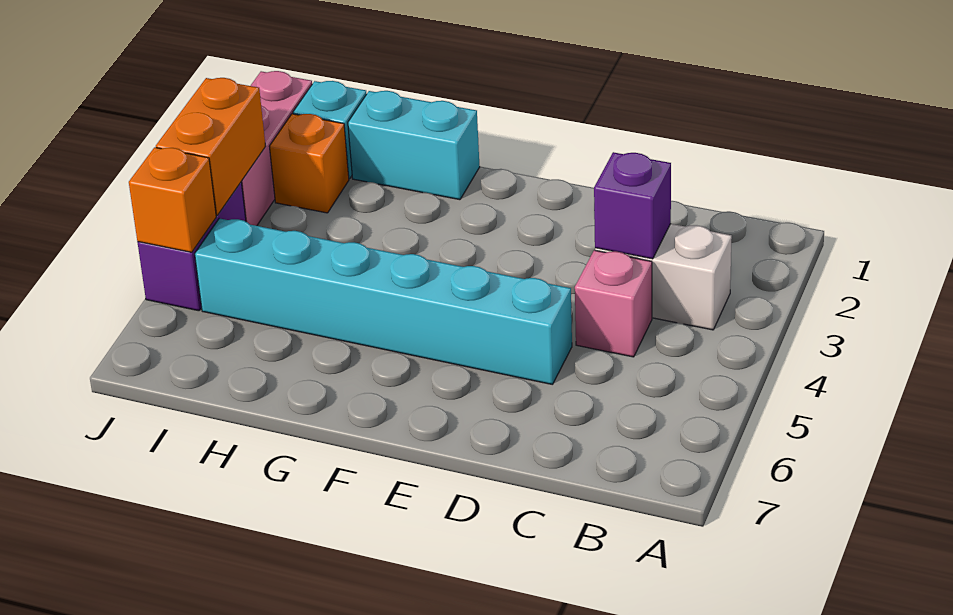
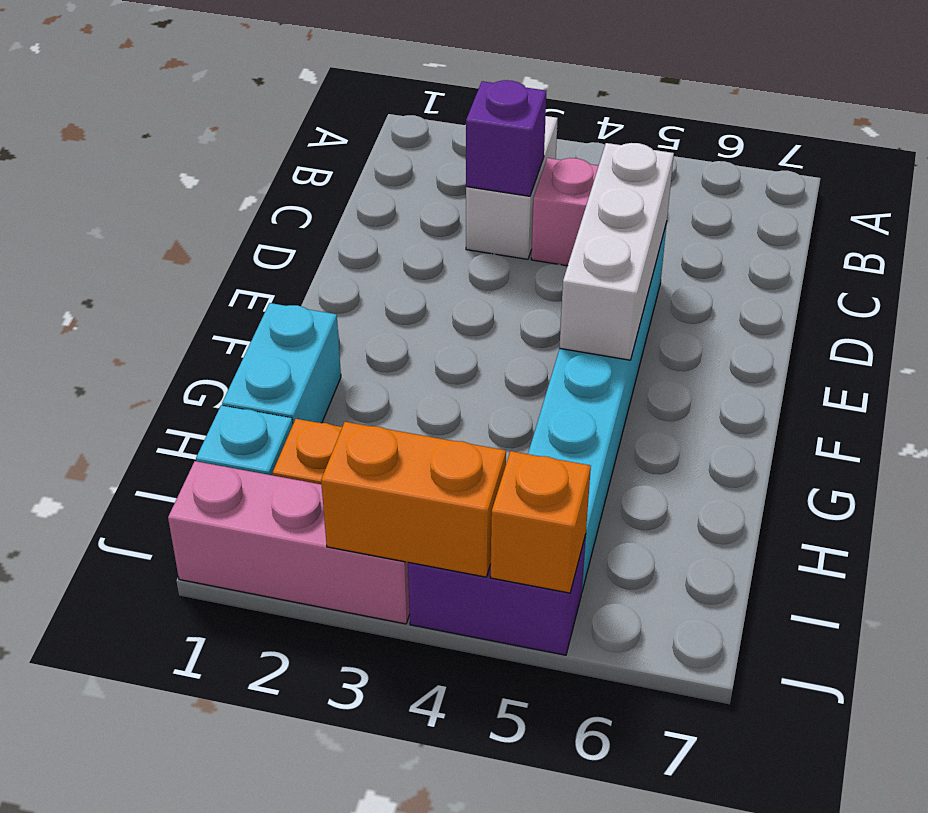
none -> white brick D5:F5 level 2

